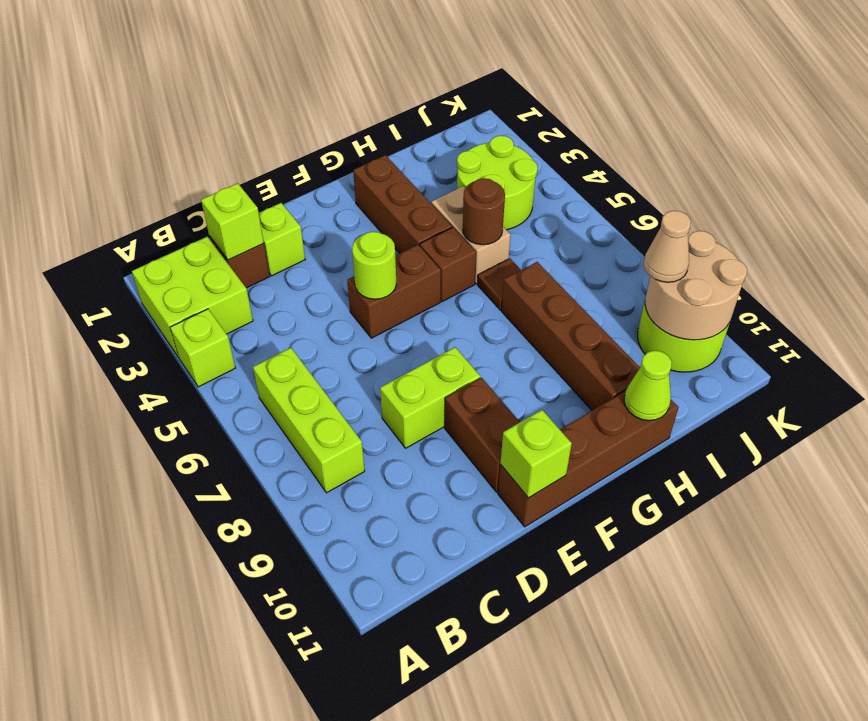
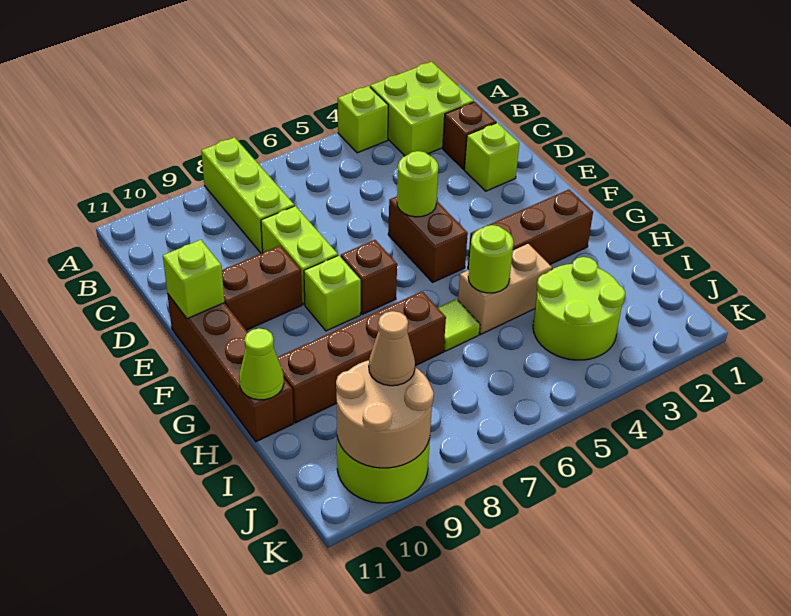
lime brick B6:B8 level 1 -> lime brick A8:C8 level 1
lime brick C2 level 2 -> lime brick F8 level 1
brown brick G5 level 1 -> brown brick F7 level 1
brown round brick H5 level 2 -> lime round brick H5 level 2
brown tile H6 level 1 -> lime tile H6 level 1

